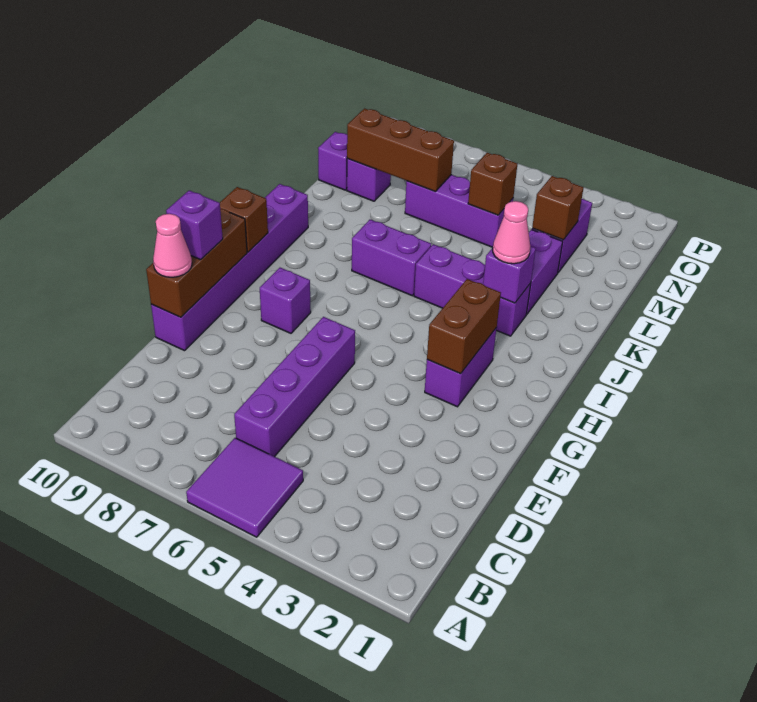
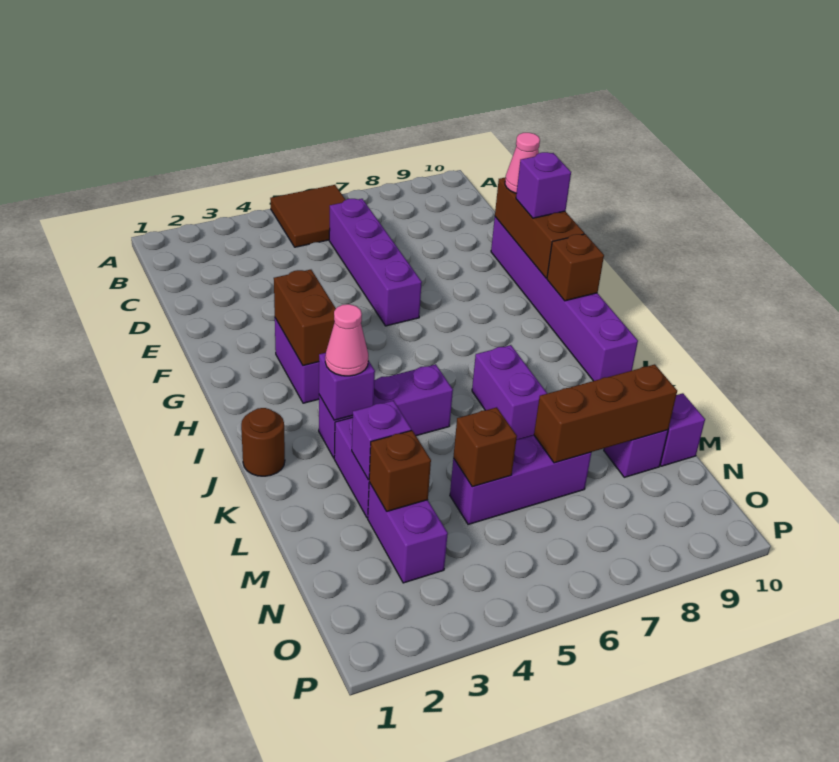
purple tile A5:B6 level 1 -> brown tile A5:B6 level 1
purple brick G8 level 1 -> purple brick L3 level 2
none -> brown round brick J1 level 1
purple brick J6:J7 level 1 -> purple brick J7:K7 level 1

